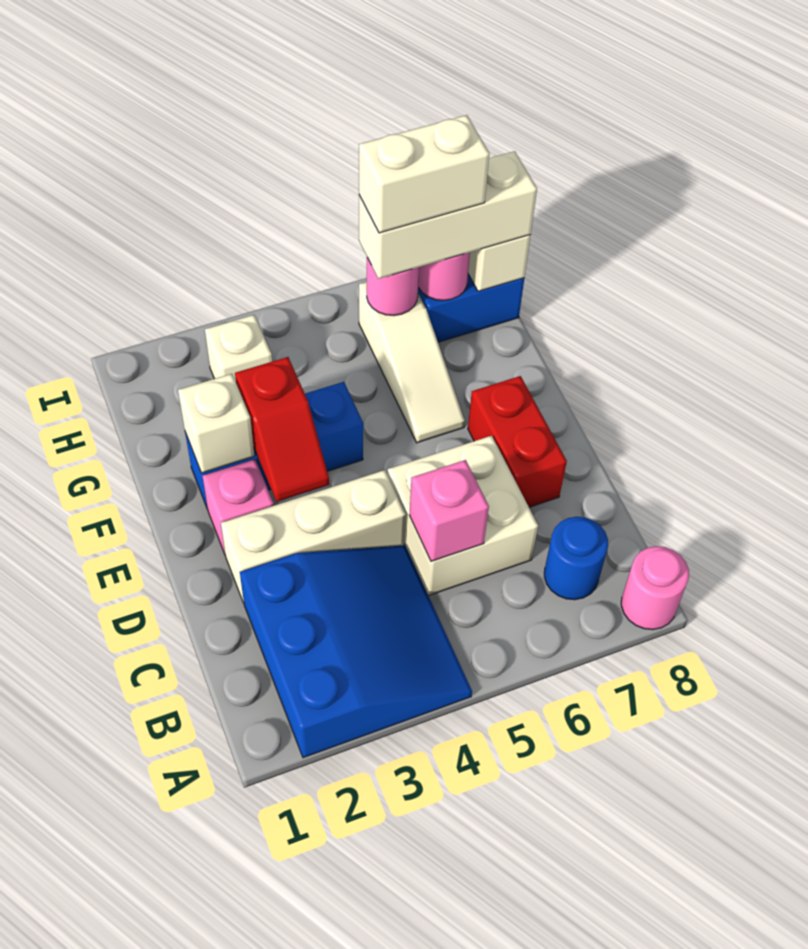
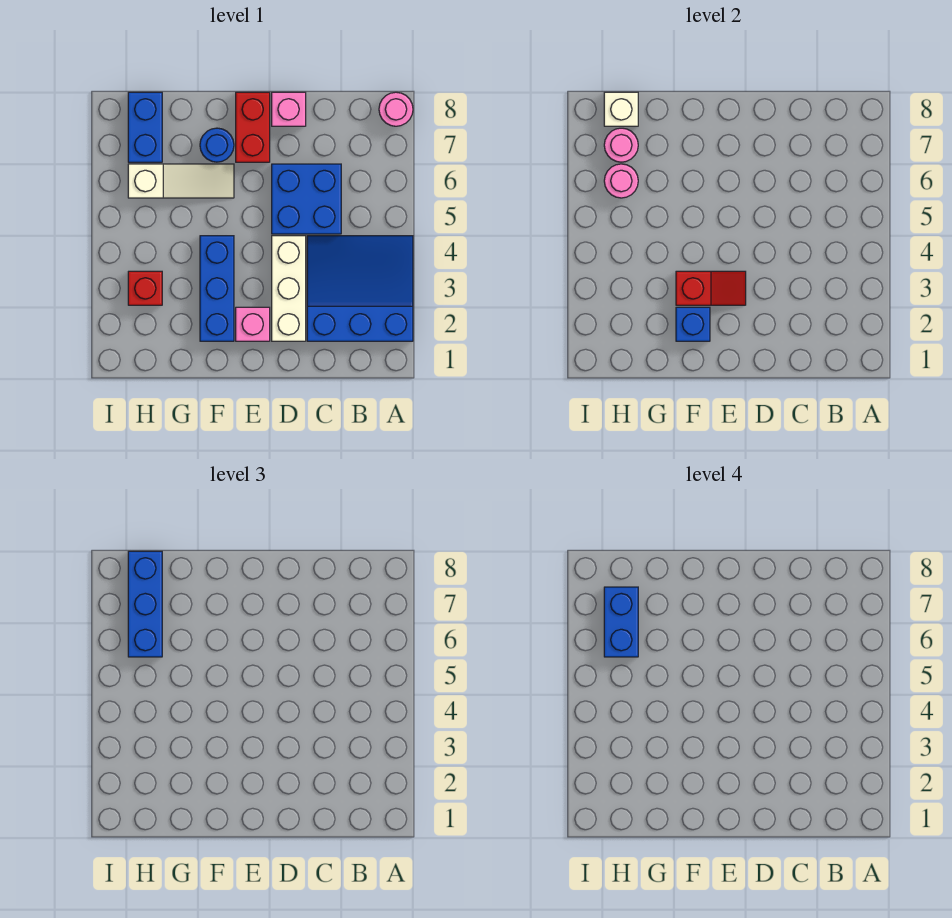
blue round brick B7 level 1 -> blue round brick F7 level 1
white brick C5:D6 level 1 -> blue brick C5:D6 level 1
pink brick C5 level 2 -> pink brick D8 level 1
red brick D7:E7 level 1 -> red brick E7:E8 level 1
white brick F2 level 2 -> blue brick F2 level 2
white brick H3 level 1 -> red brick H3 level 1
white brick H6:H8 level 3 -> blue brick H6:H8 level 3
white brick H6:H7 level 4 -> blue brick H6:H7 level 4

